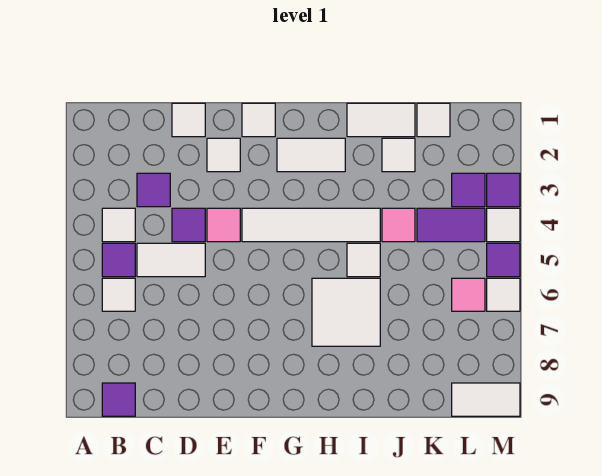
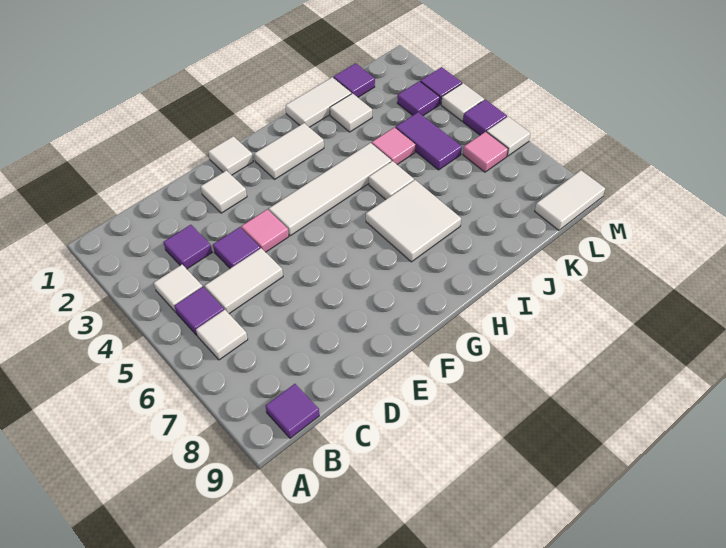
white tile D1 level 1 -> none
white tile K1 level 1 -> purple tile K1 level 1
purple tile K4:L4 level 1 -> purple tile K4:K5 level 1

